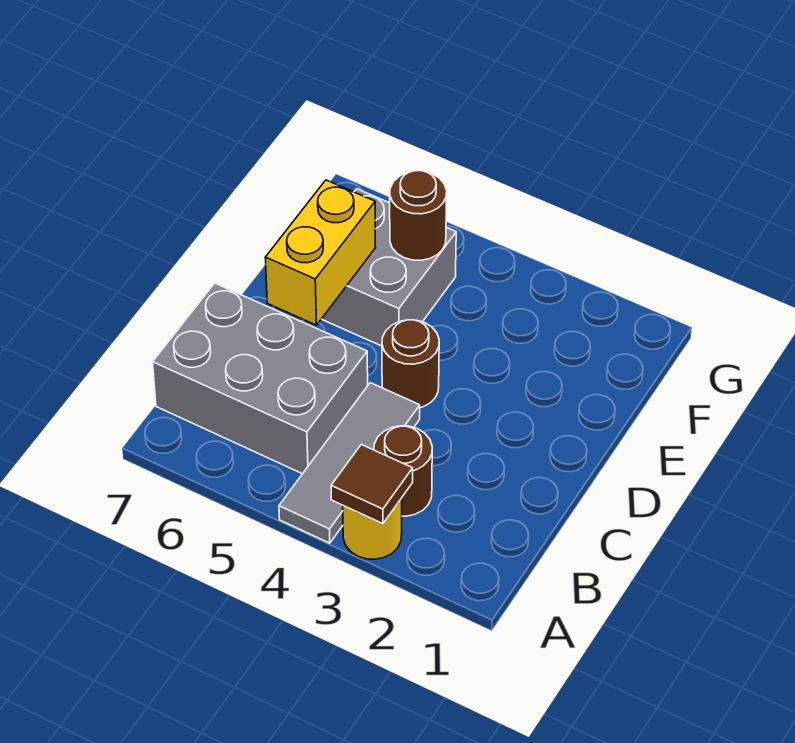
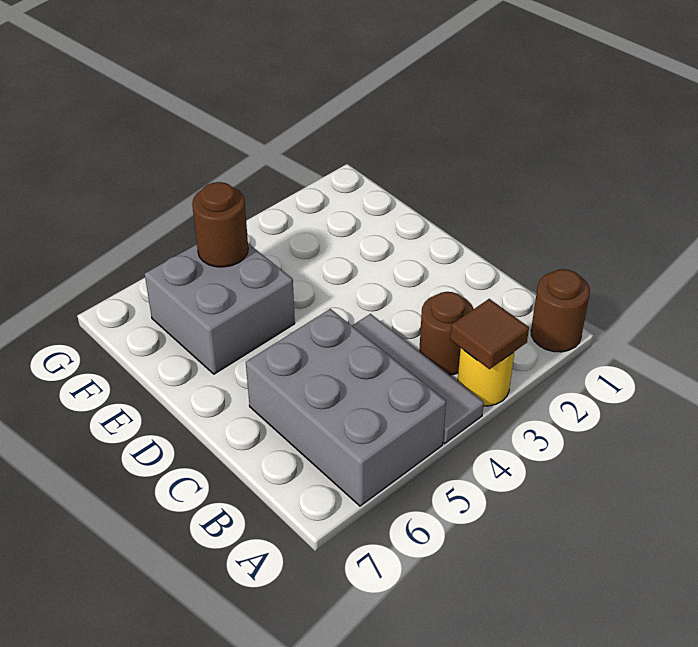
grey brick B5:C7 level 1 -> grey brick A5:C6 level 1
brown round brick D4 level 1 -> brown round brick A1 level 1
yellow brick D6:E6 level 2 -> none

